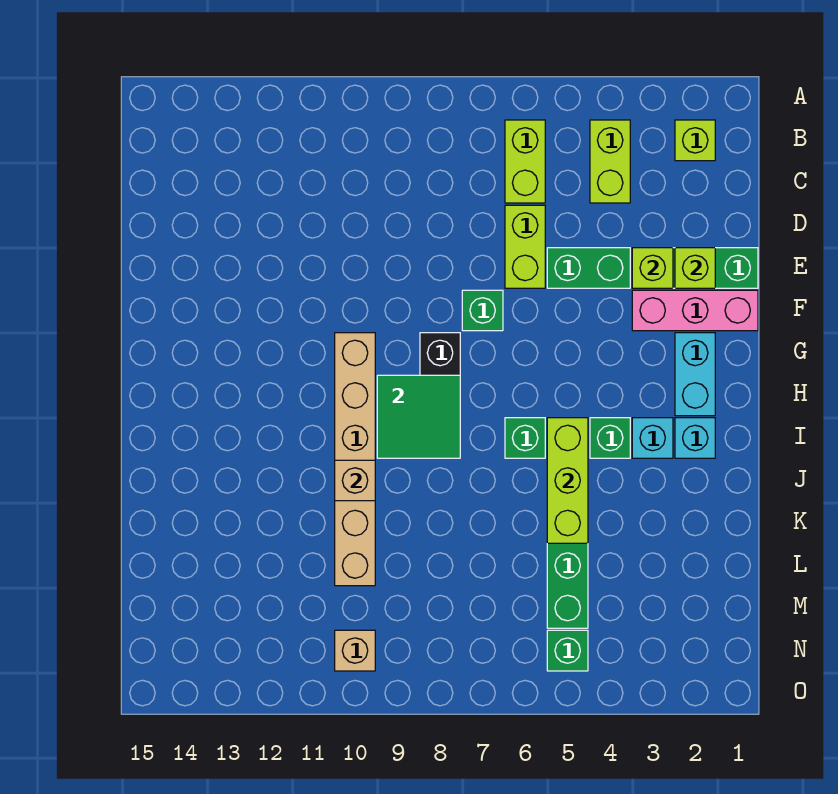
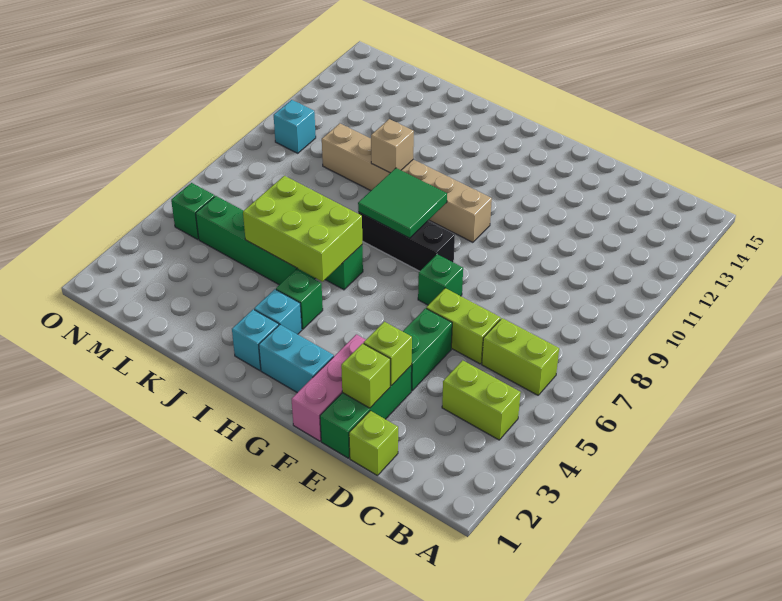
lime brick B2 level 1 -> lime brick D1 level 1
lime brick I5:K5 level 2 -> lime brick I5:K6 level 2
tan brick N10 level 1 -> cyan brick N10 level 1

